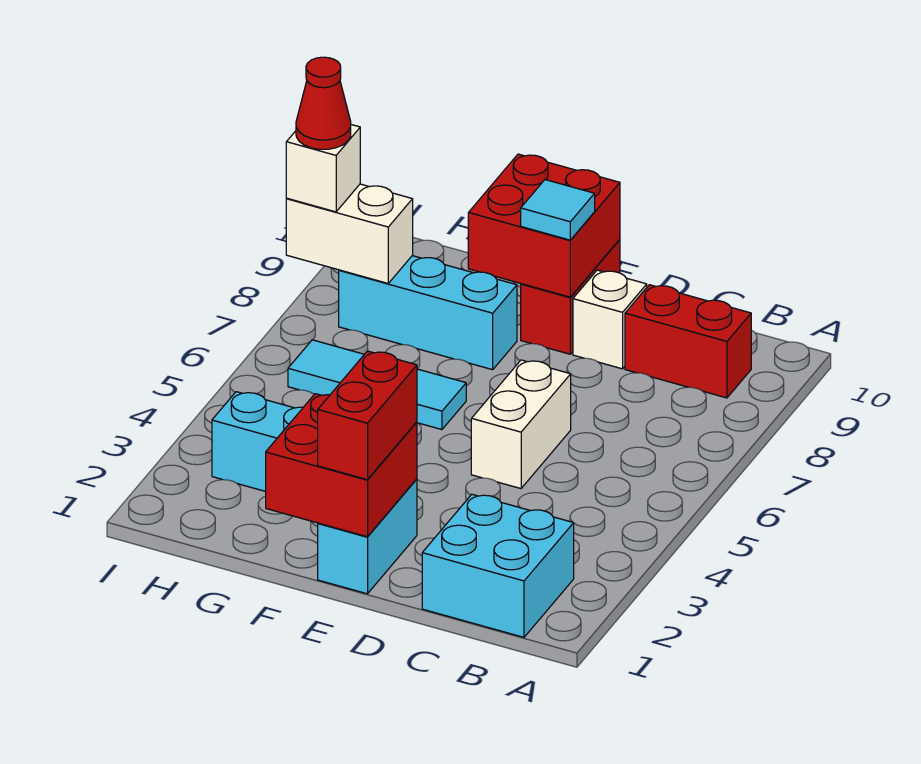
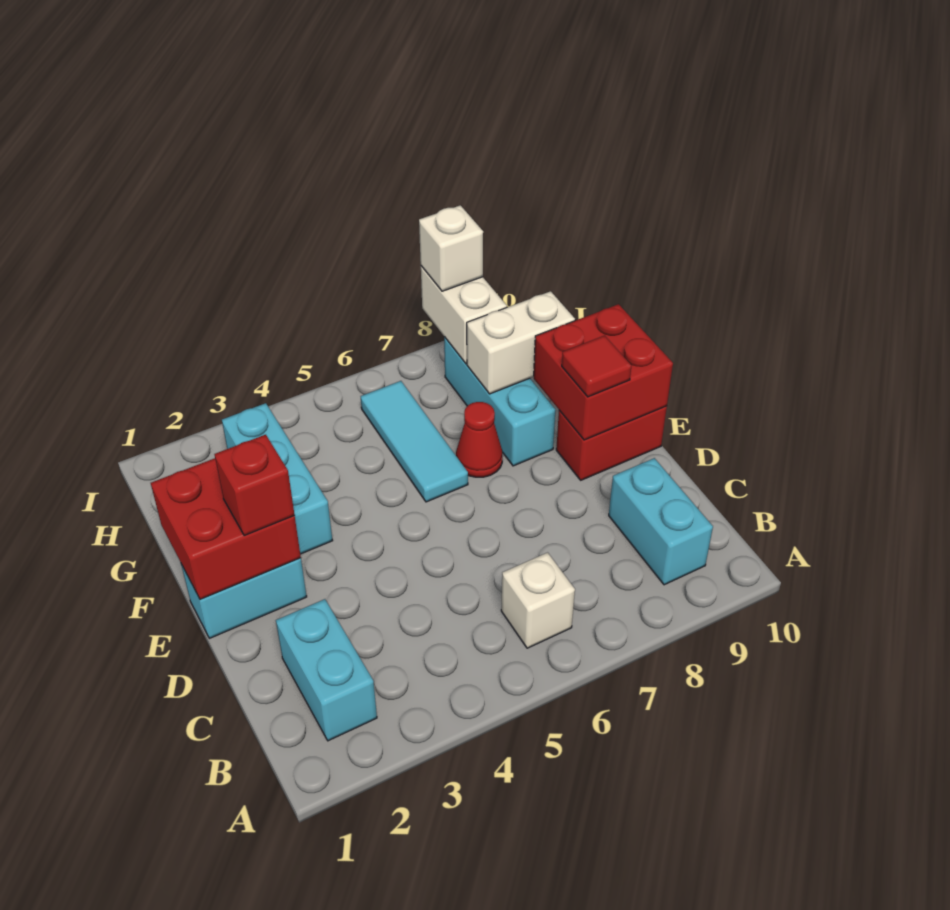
cyan brick B1:C2 level 1 -> cyan brick B2:C2 level 1
red brick B9:C9 level 1 -> cyan brick B9:C9 level 1
white brick D5:D6 level 1 -> white brick G8:G9 level 2
white brick D9 level 1 -> white brick B6 level 1
red brick E1:E2 level 3 -> red brick E2 level 3
cyan tile E9 level 3 -> red tile E9 level 3
red cone I8 level 4 -> red cone F7 level 1

